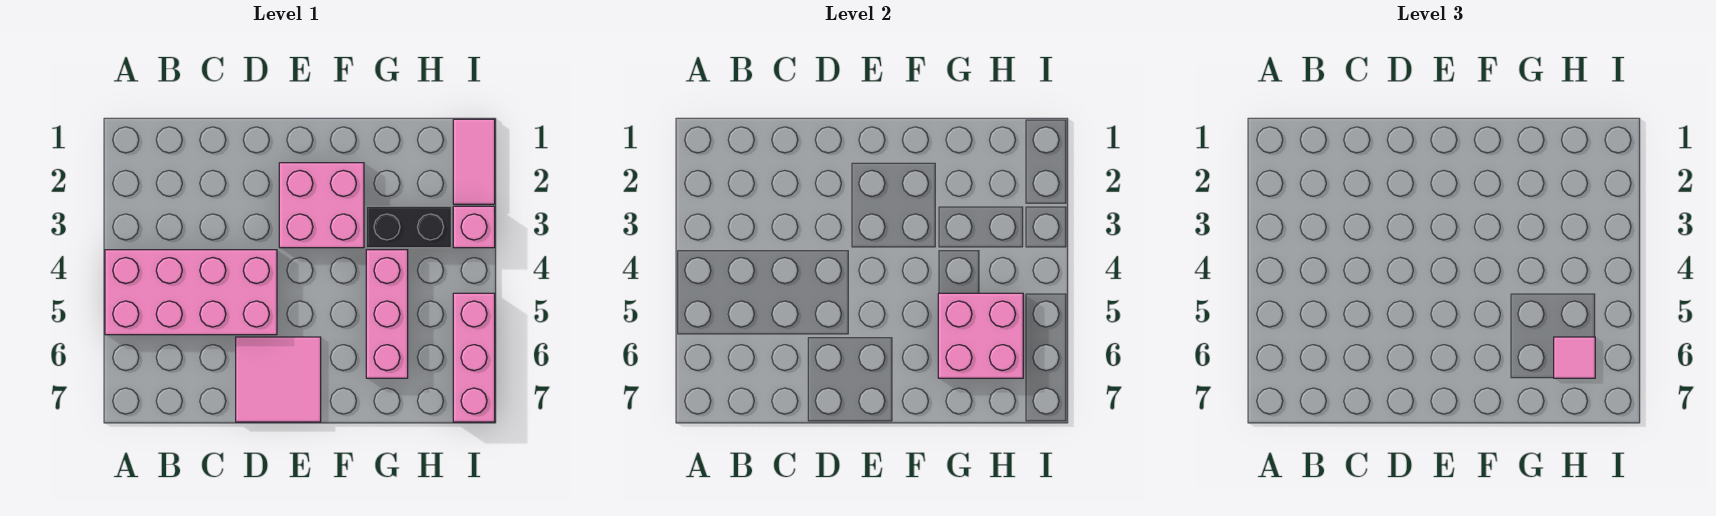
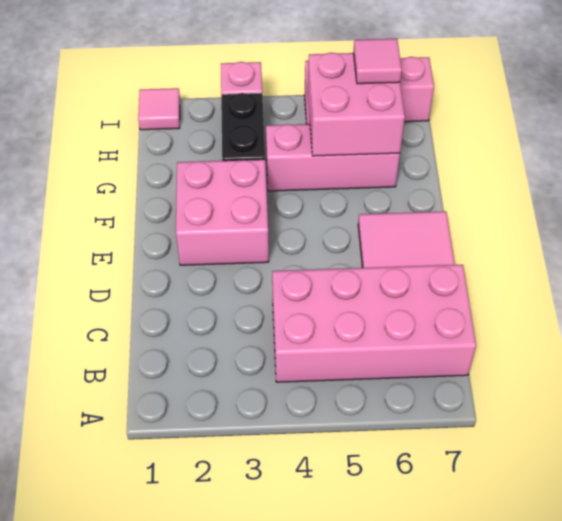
pink brick A4:D5 level 1 -> pink brick B4:C7 level 1
pink tile I1:I2 level 1 -> pink tile I1 level 1

